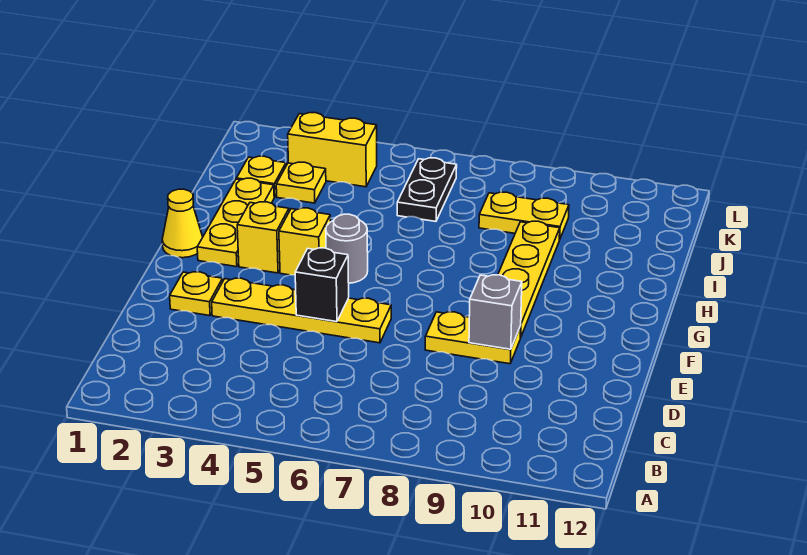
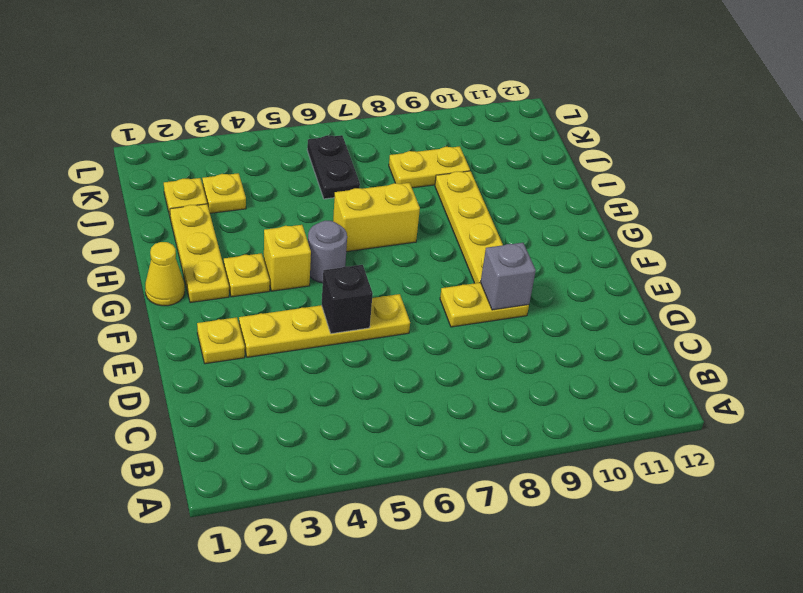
yellow brick G3 level 1 -> yellow plate G3 level 1
yellow brick K3:K4 level 1 -> yellow brick H6:H7 level 1

